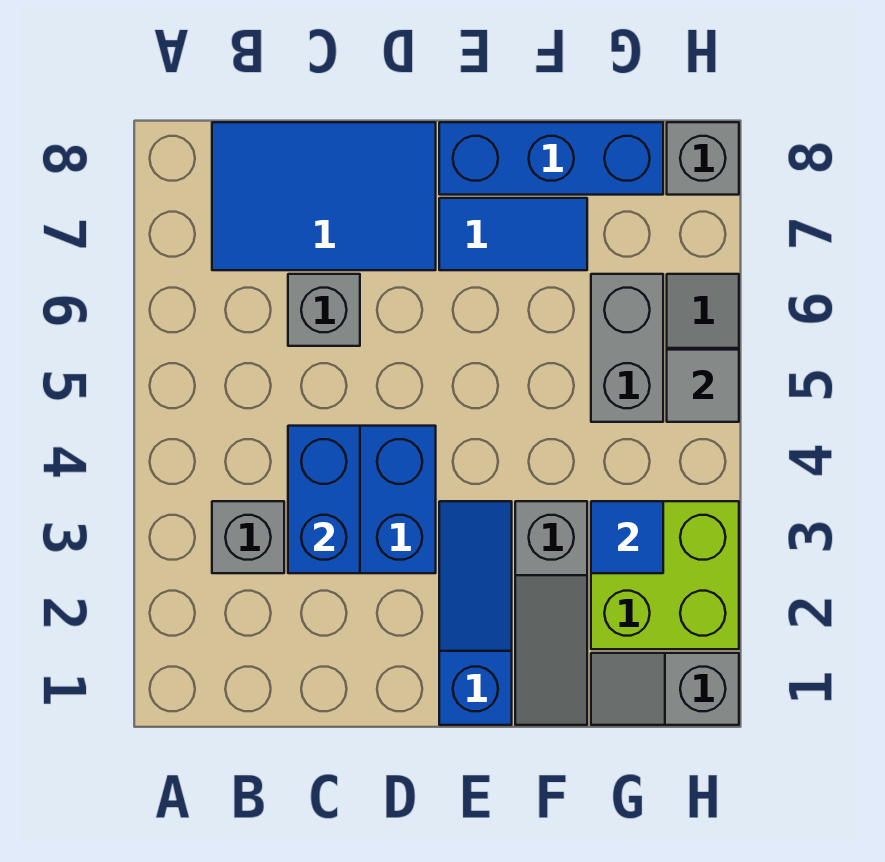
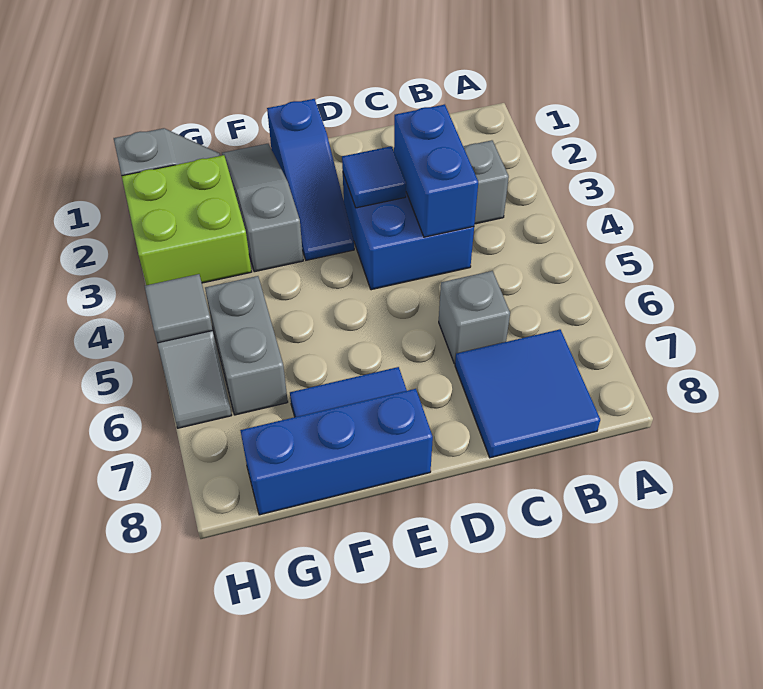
blue tile B7:D8 level 1 -> blue tile B7:C8 level 1
blue tile G3 level 2 -> blue tile D3 level 2
grey brick H8 level 1 -> none

